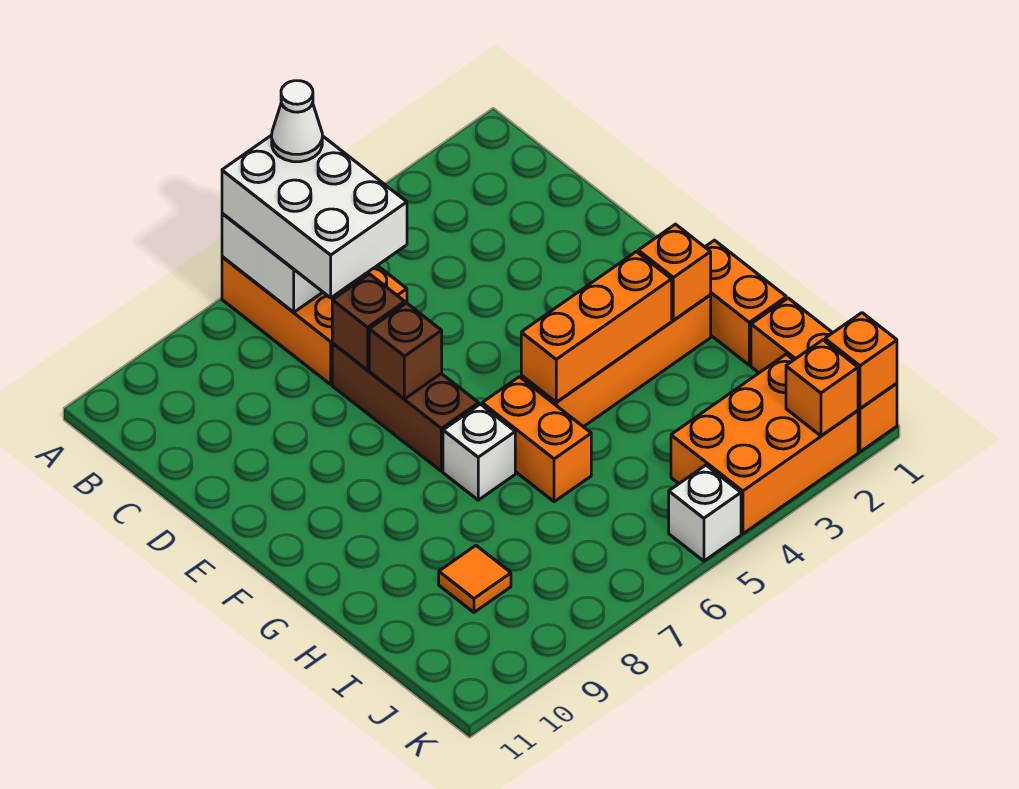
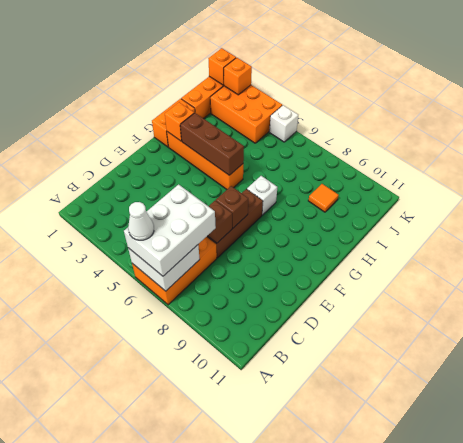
orange brick G3:G5 level 2 -> brown brick G3:G5 level 2
orange brick G6:H6 level 1 -> none

